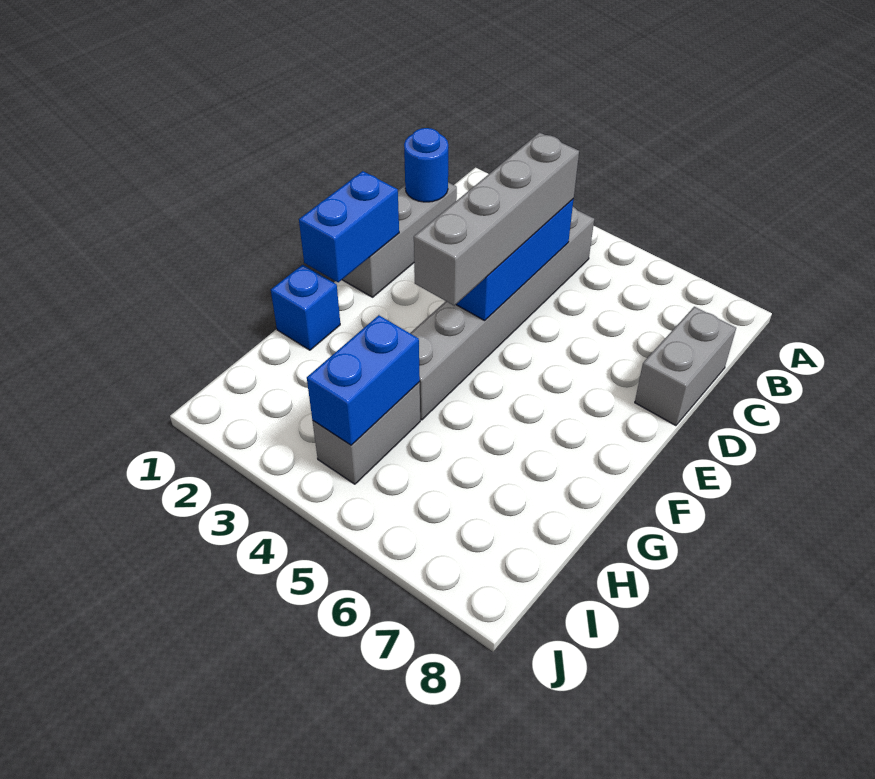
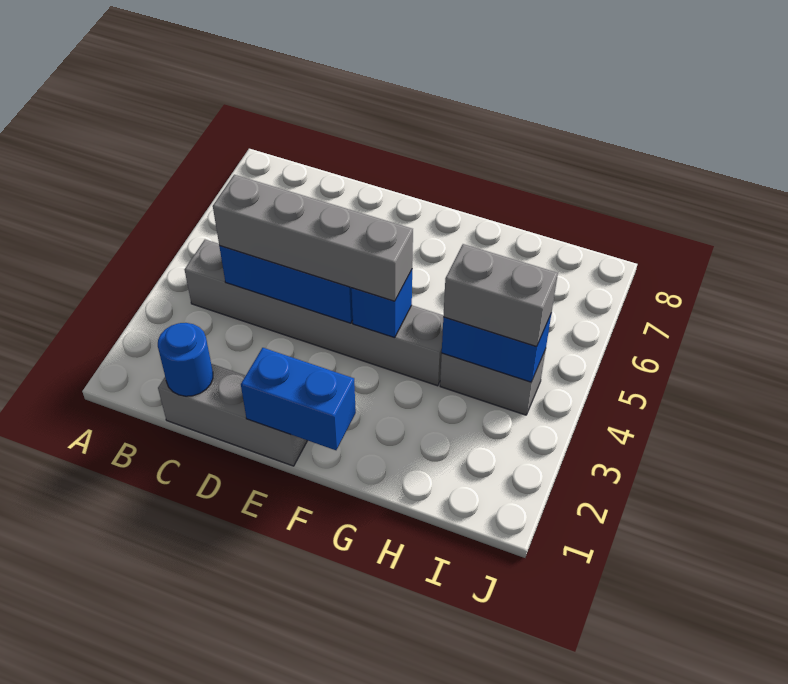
grey brick C8:D8 level 1 -> grey brick H4:I4 level 3
blue brick G1 level 1 -> blue brick F4 level 2

